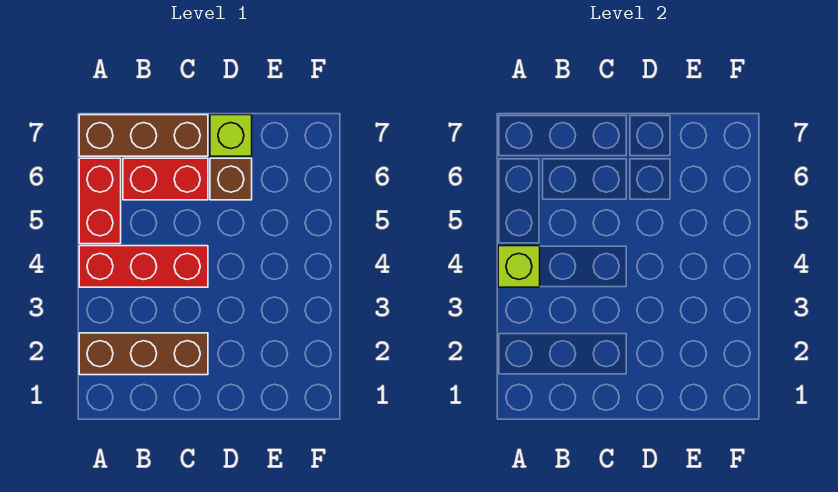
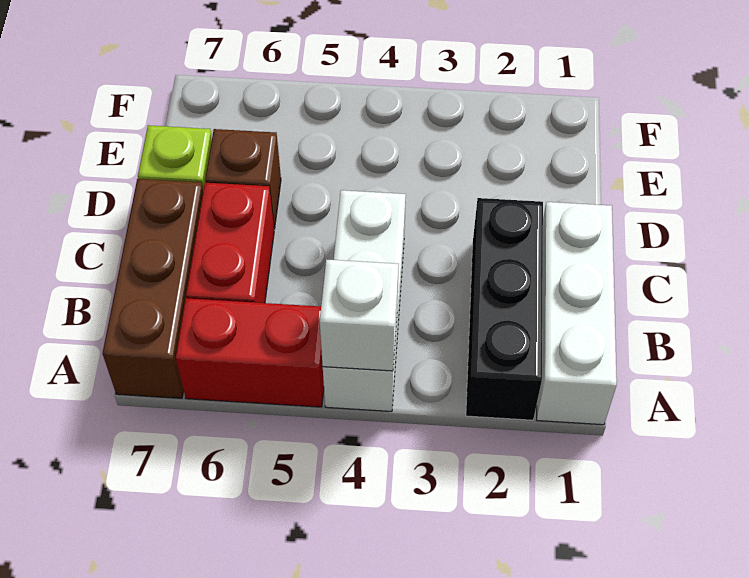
none -> white brick A1:C1 level 1
brown brick A2:C2 level 1 -> black brick A2:C2 level 1
red brick A4:C4 level 1 -> white brick A4:C4 level 1
lime brick A4 level 2 -> white brick A4 level 2

